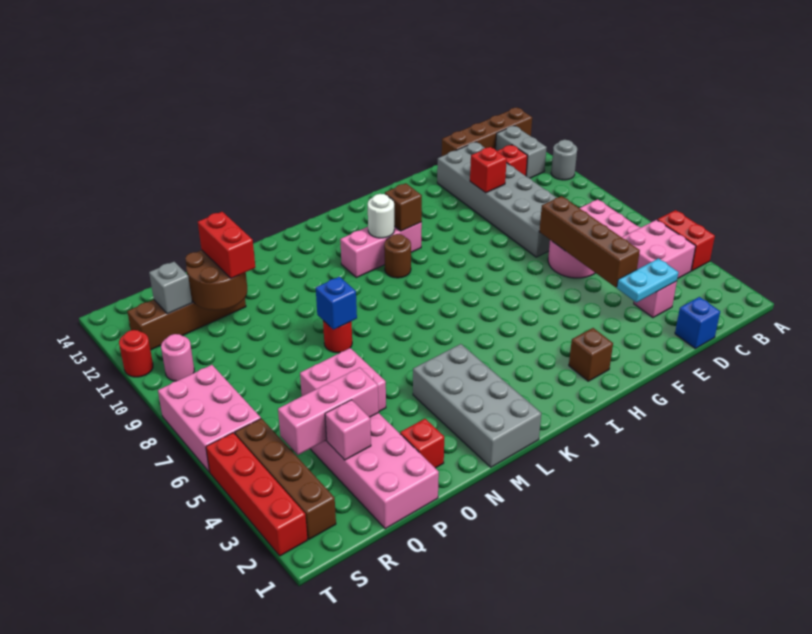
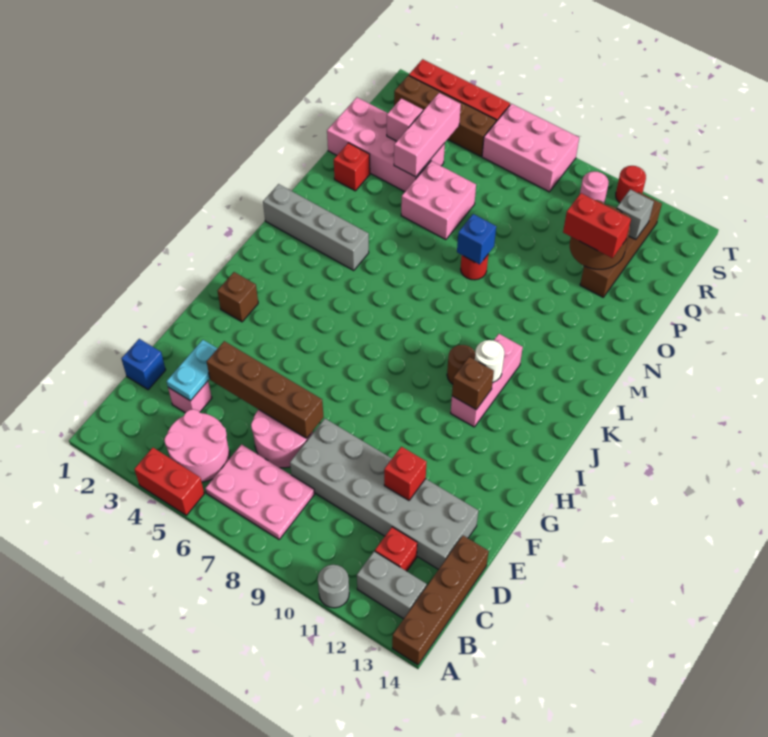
pink brick B4:C5 level 1 -> pink round brick B4:C5 level 1
grey brick L1:M4 level 1 -> grey brick L1:L4 level 1

